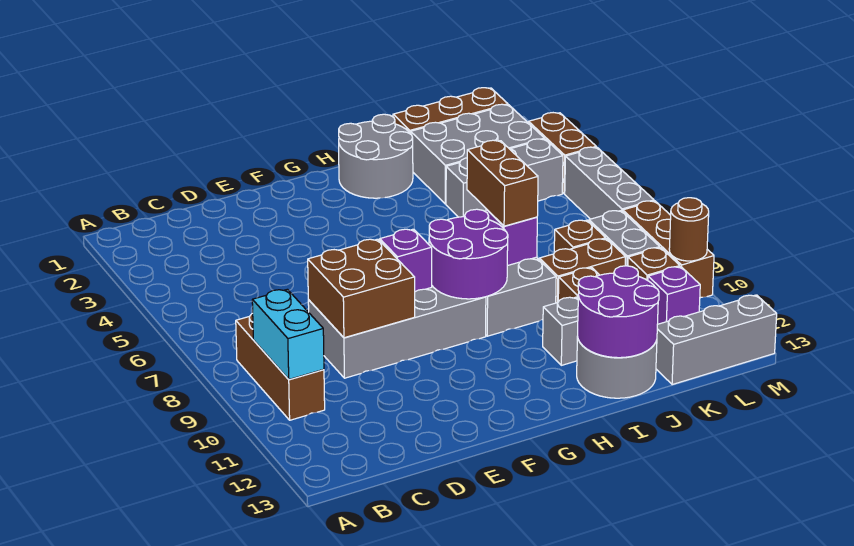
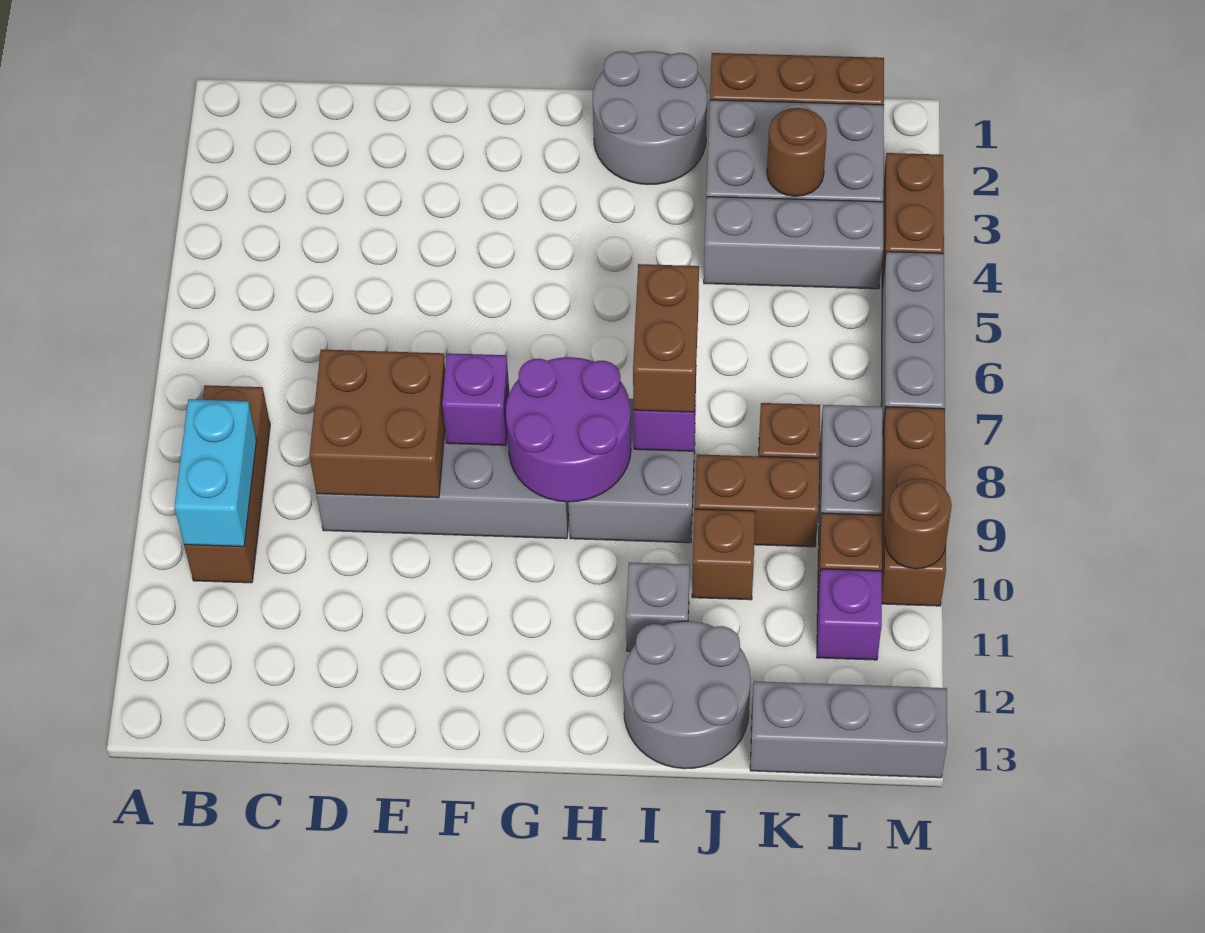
purple round brick I12:J13 level 2 -> none
none -> brown round brick K3 level 2

